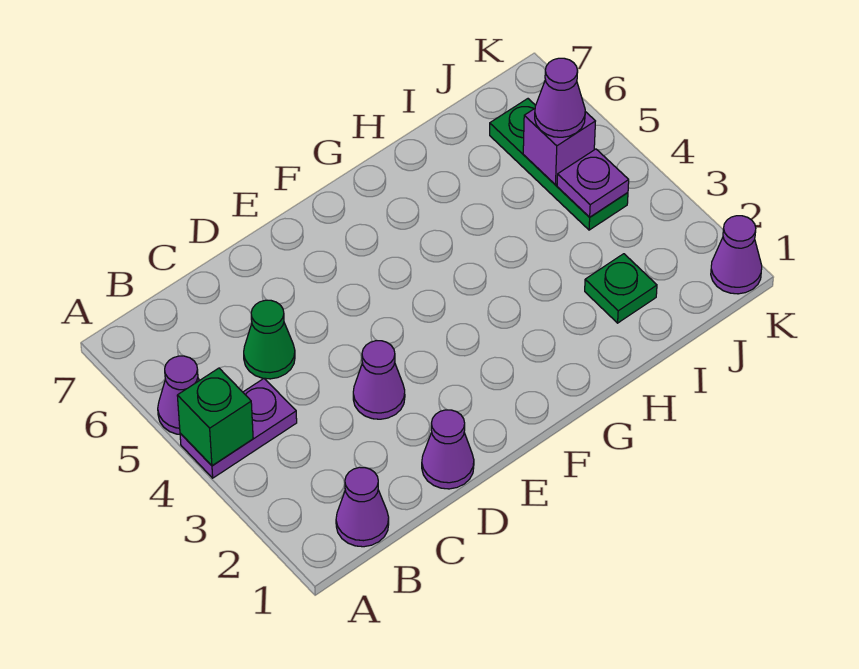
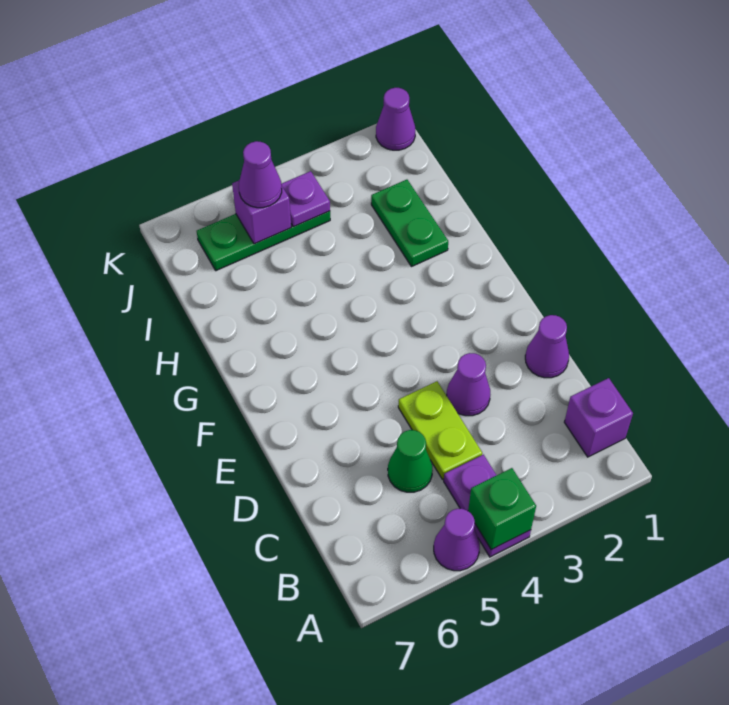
purple cone B1 level 1 -> purple brick B1 level 1
none -> lime plate C4:D4 level 1
green plate I2 level 1 -> green plate H2:I2 level 1

